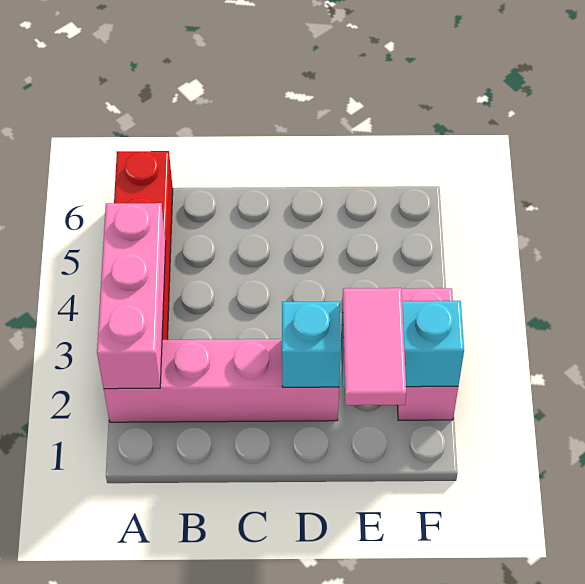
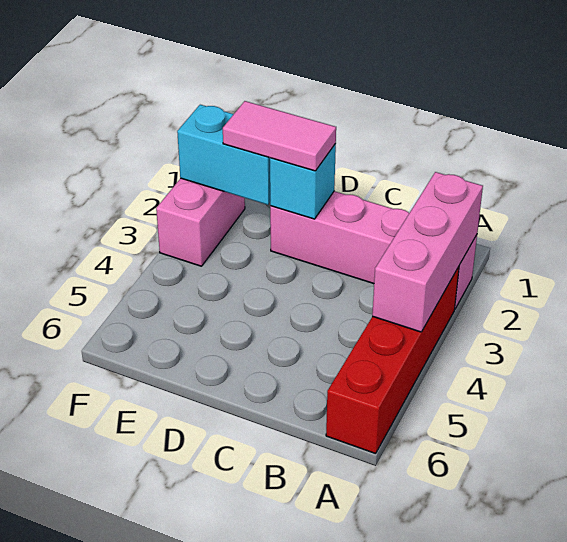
pink tile E1:E2 level 3 -> pink tile D2:E2 level 3

